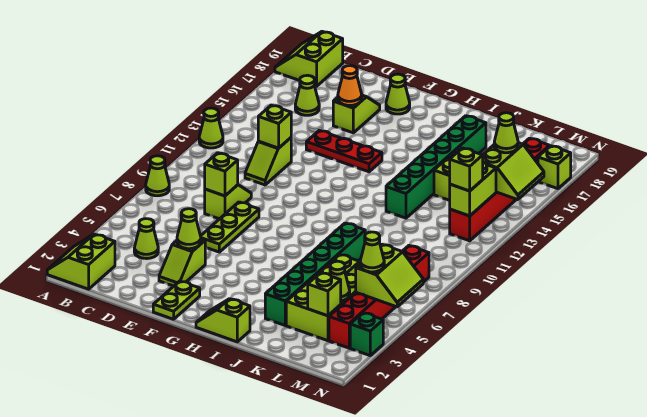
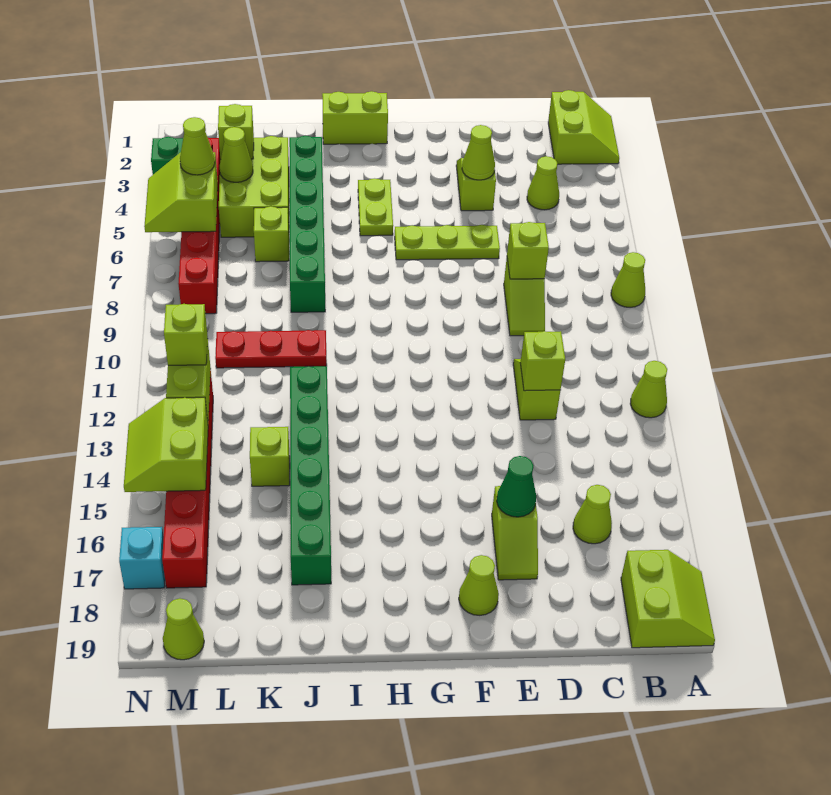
lime plate E6:E8 level 1 -> lime plate E6:G6 level 1
red plate E14:G14 level 1 -> red plate J10:L10 level 1
orange cone E16 level 2 -> green cone E16 level 2
lime plate F1:F2 level 1 -> lime plate H4:H5 level 1
lime slope H1:I1 level 1 top I -> lime brick H1:I1 level 1
lime cone M15 level 3 -> lime cone M19 level 1
lime brick N17 level 1 -> cyan brick N17 level 1

